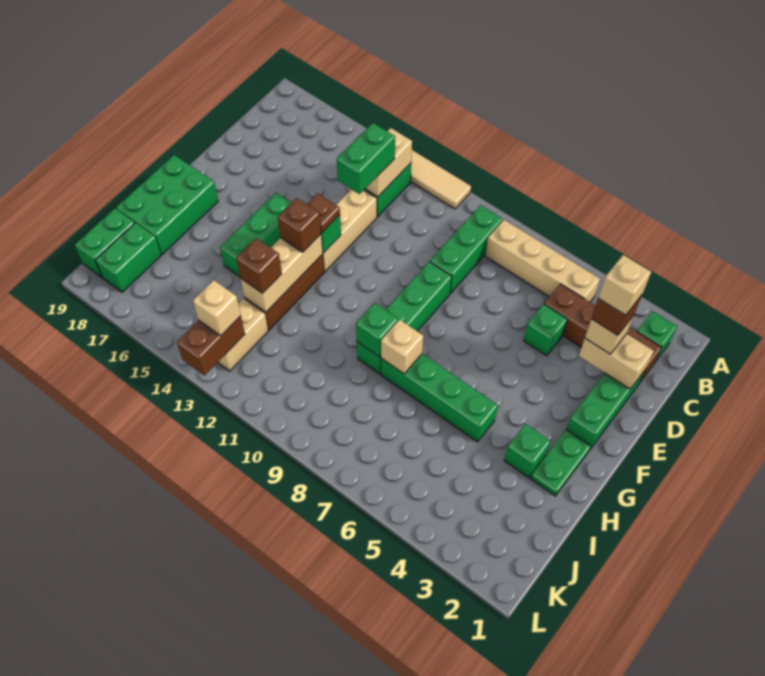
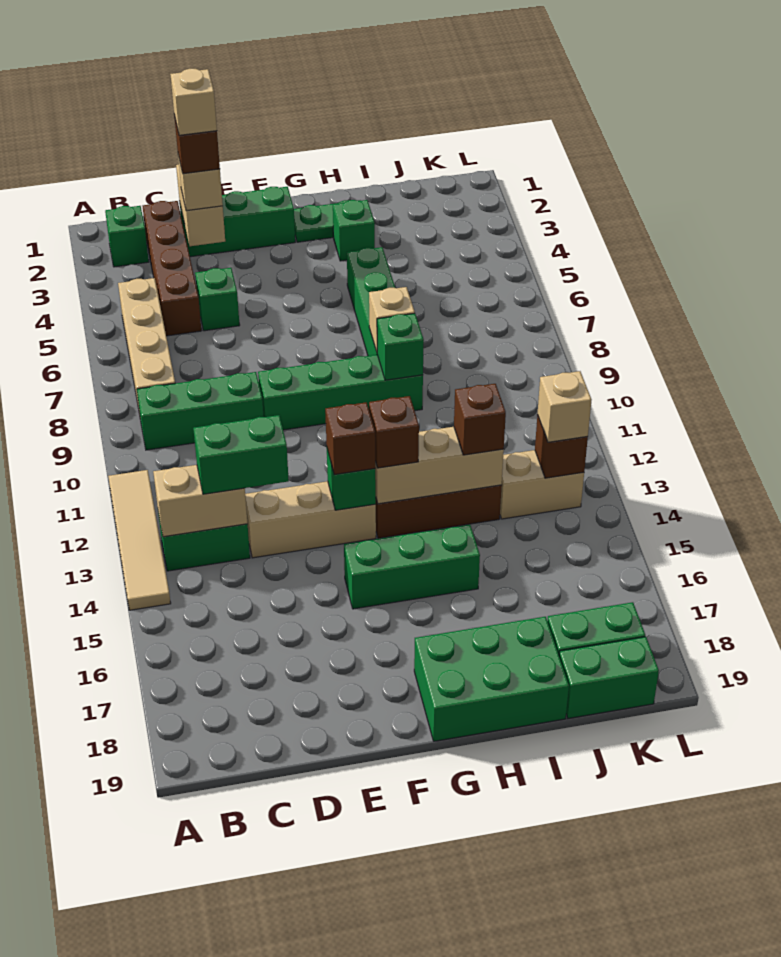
brown plate F13 level 3 -> brown brick F13 level 3
brown brick K13:L13 level 2 -> brown brick K13 level 2

